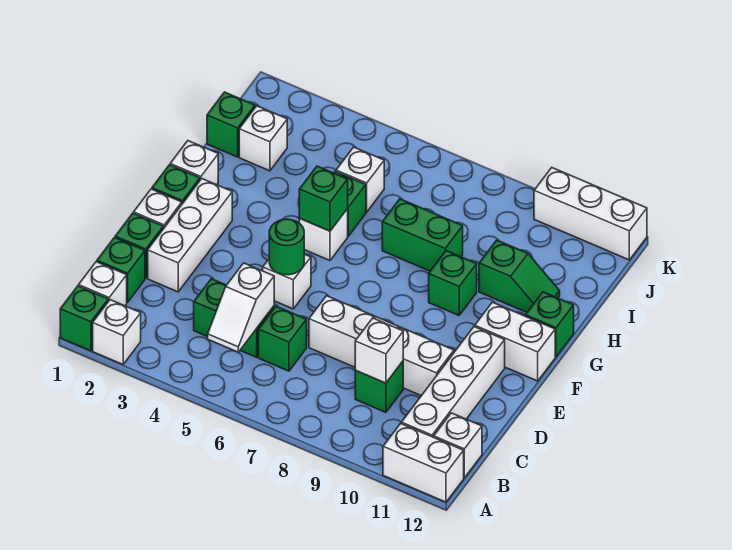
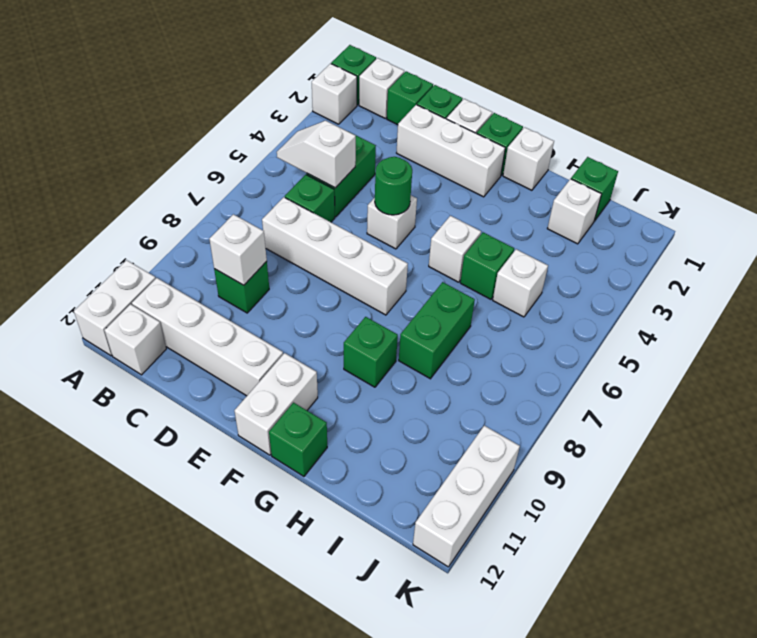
white brick D7:D10 level 1 -> white brick C7:F7 level 1
green brick G5 level 2 -> none
green slope H10:H11 level 1 top 10 -> none

